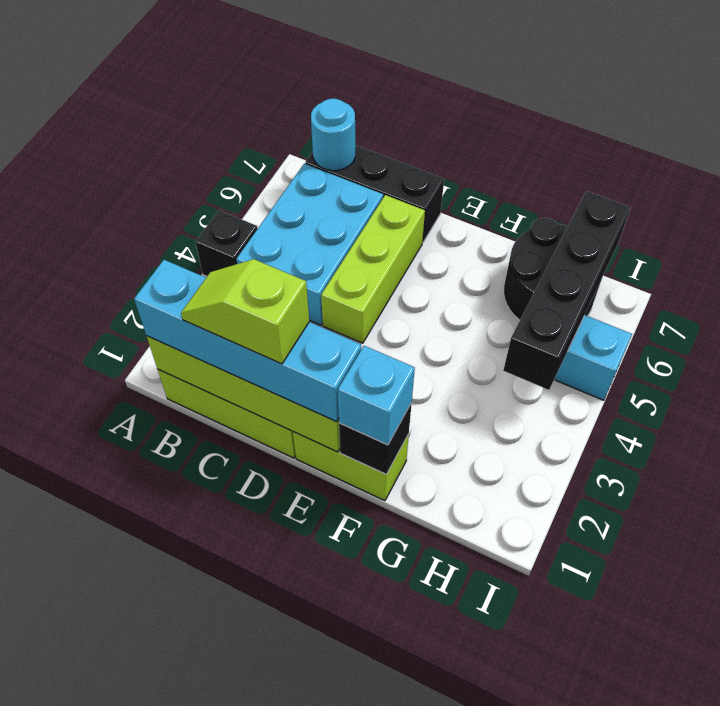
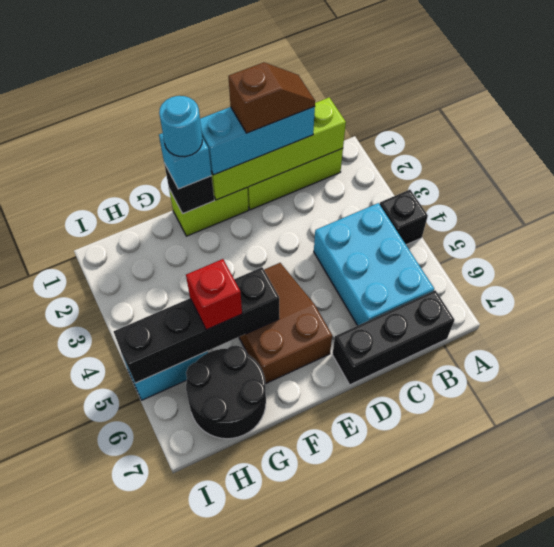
cyan brick B1:E1 level 3 -> cyan brick C1:E1 level 3
cyan round brick B7 level 2 -> cyan round brick F1 level 4
lime slope C1:D1 level 4 top D -> brown slope C1:D1 level 4 top D
lime brick D4:D6 level 1 -> none
none -> brown slope E4:F6 level 1 top 6
none -> red brick G5 level 3
black brick H4:H7 level 2 -> black brick F5:I5 level 2

